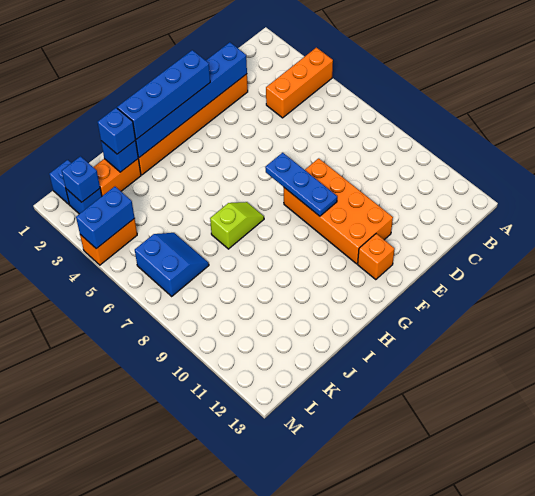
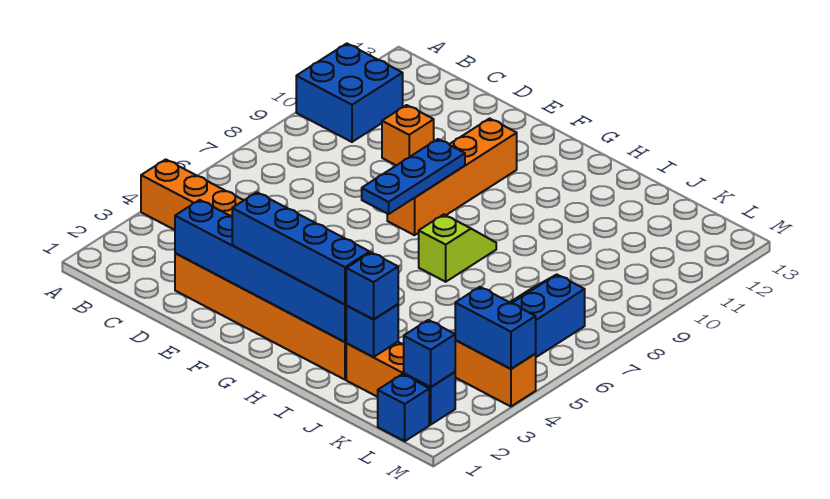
none -> blue brick A10:B11 level 1
orange brick E8:F11 level 1 -> orange brick F8:F11 level 1
orange brick F12 level 1 -> orange brick D10 level 1
lime slope H7:I7 level 1 top I -> lime slope H7:H8 level 1 top 7

